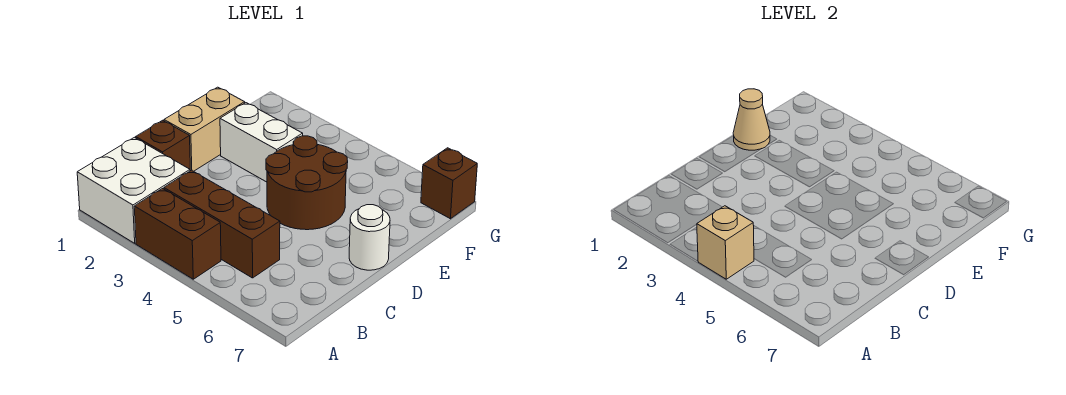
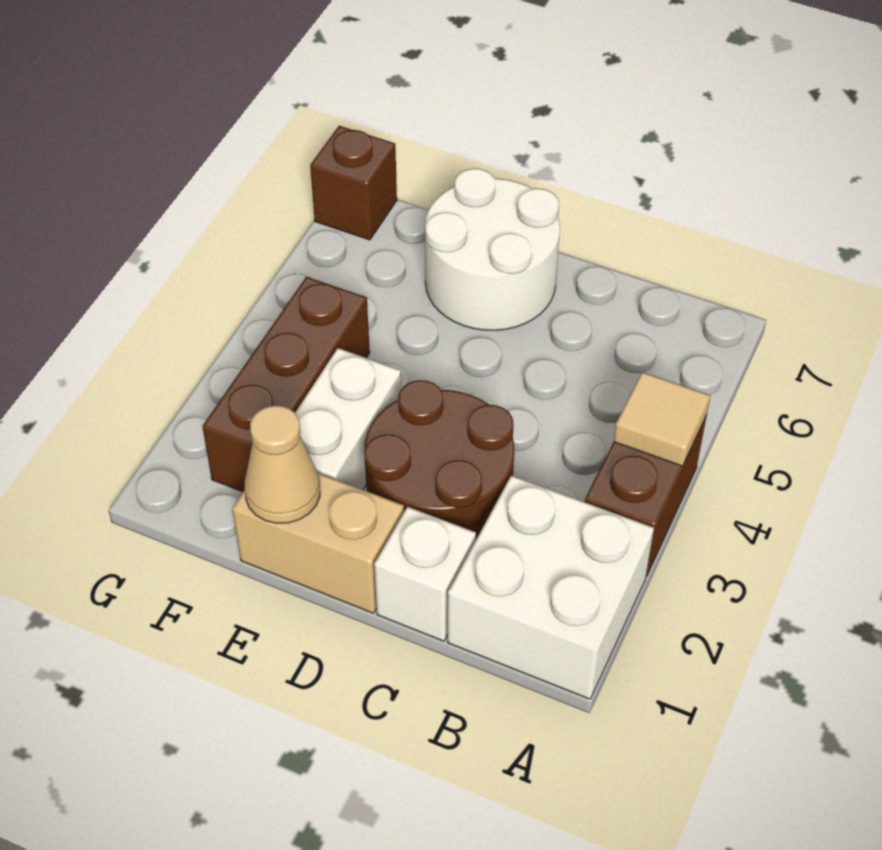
tan brick A4 level 2 -> tan tile A4 level 2
brown brick B3:B5 level 1 -> brown brick F2:F4 level 1
brown brick C1 level 1 -> white brick C1 level 1
brown round brick D4:E5 level 1 -> brown round brick C2:D3 level 1
white round brick D7 level 1 -> white round brick D6:E7 level 1

